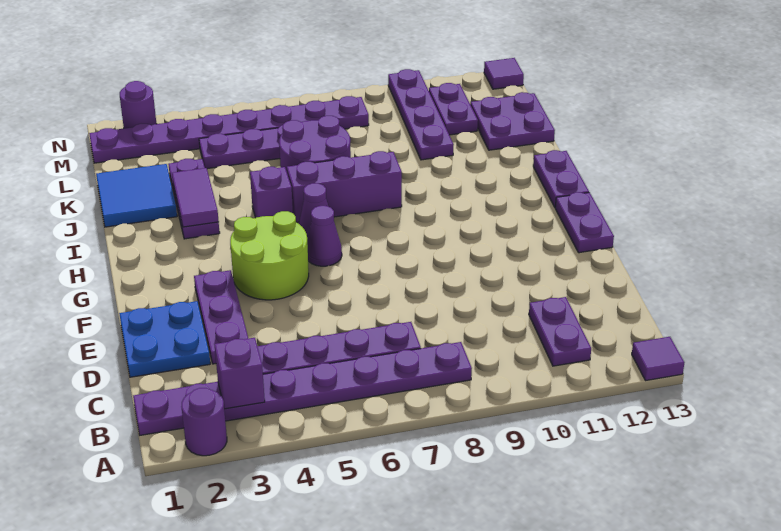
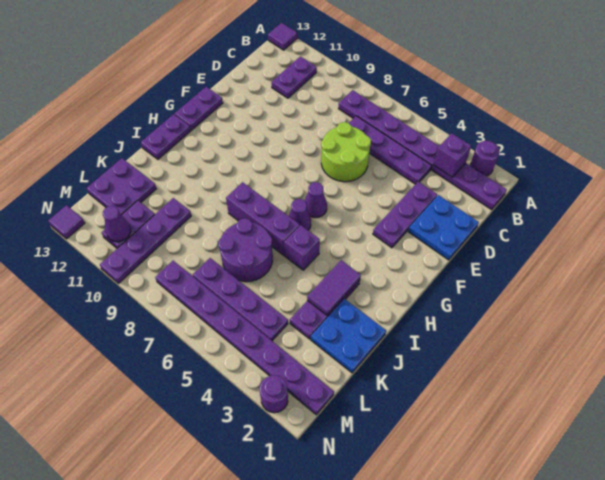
lime round brick F4:G5 level 1 -> lime round brick D6:E7 level 1
blue tile J1:K2 level 1 -> blue plate J1:K2 level 1
none -> purple cone M11 level 2

